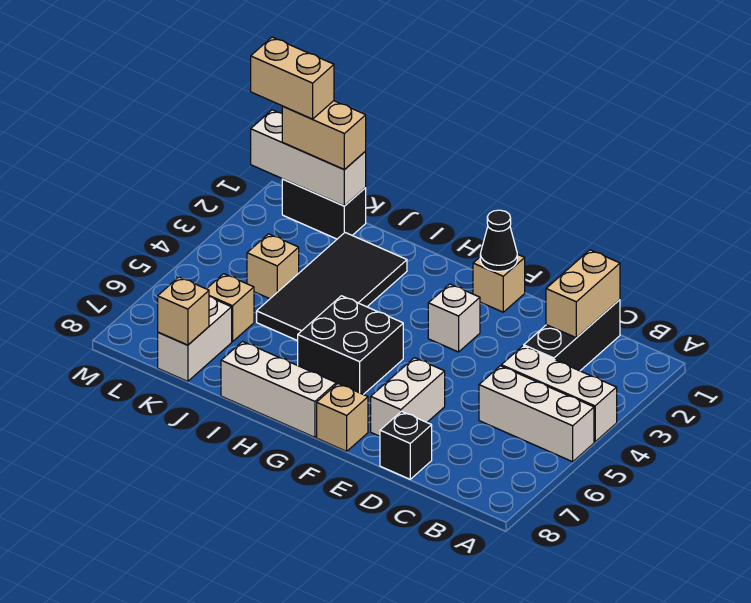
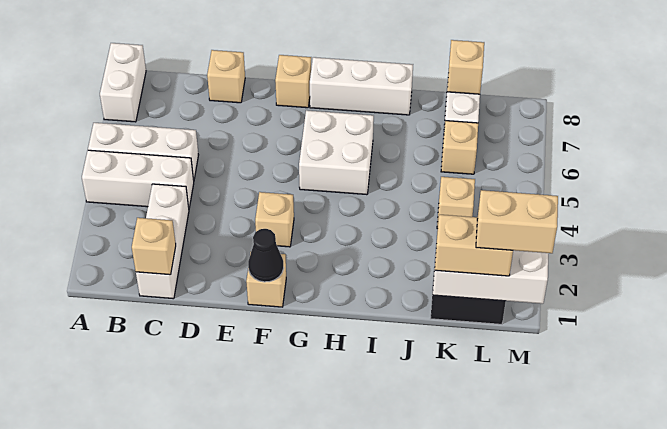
black brick C1:C3 level 1 -> white brick C1:C3 level 1
tan brick C1:C2 level 2 -> tan brick C1 level 2
black brick D8 level 1 -> tan brick D8 level 1
white brick E6:E7 level 1 -> white brick A7:A8 level 1
white brick F3 level 1 -> tan brick F3 level 1
black brick G5:H6 level 1 -> white brick G5:H6 level 1
black tile I2:J5 level 1 -> none

